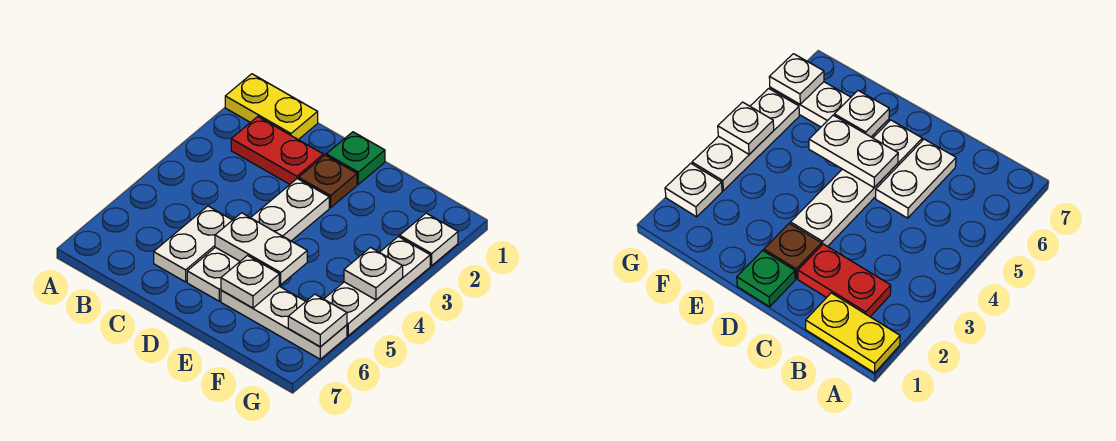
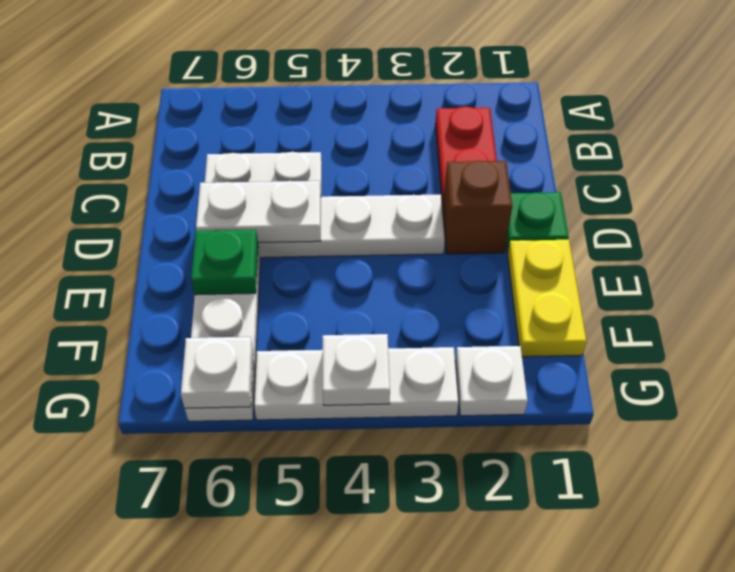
yellow plate A1:B1 level 1 -> yellow plate E1:F1 level 1
brown plate D2 level 1 -> brown brick D2 level 1
white plate D5:E5 level 2 -> white plate D5:D6 level 2
white plate E6 level 2 -> green plate E6 level 2

